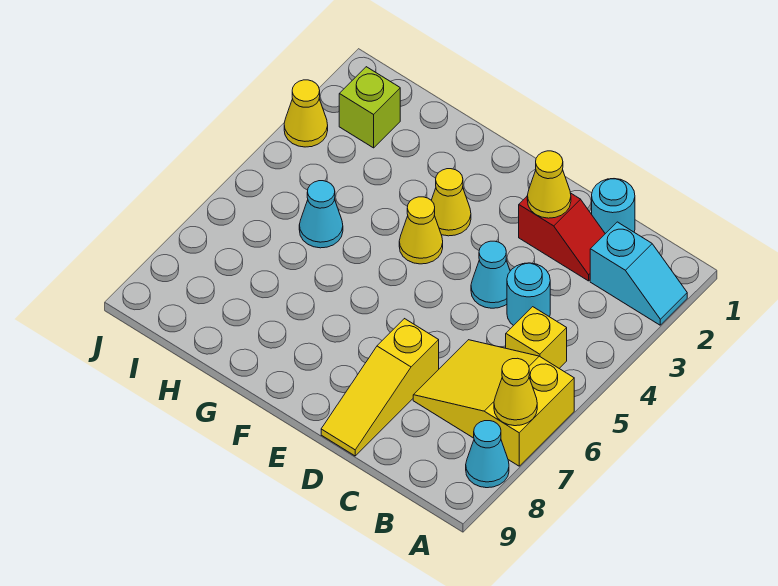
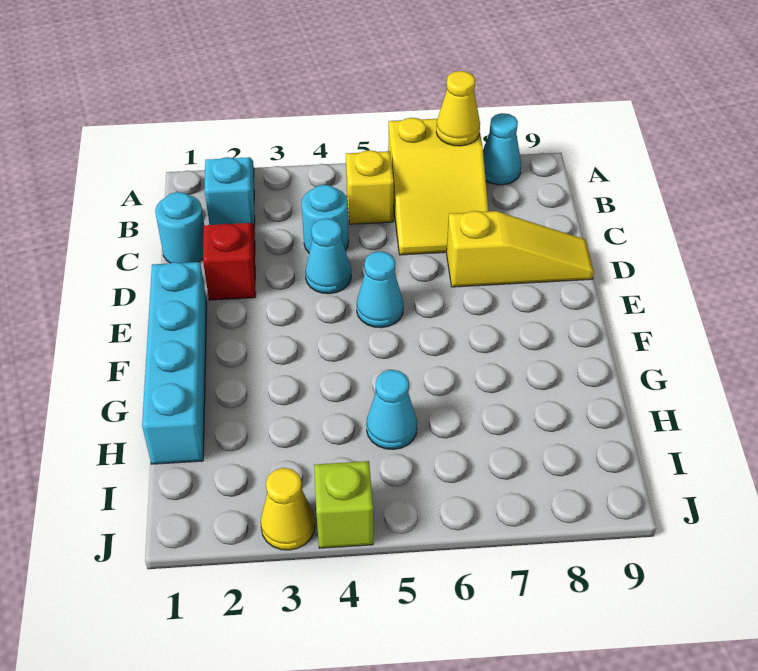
yellow cone D2 level 2 -> none
none -> cyan brick E1:H1 level 1
none -> cyan cone E5 level 1
yellow cone F3 level 1 -> none
yellow cone F4 level 1 -> none
lime brick I2 level 1 -> lime brick J4 level 1

